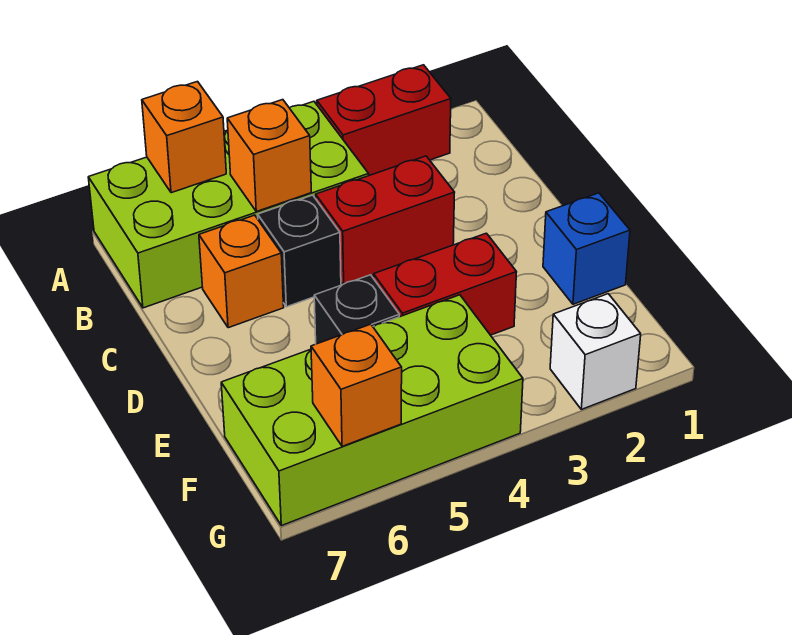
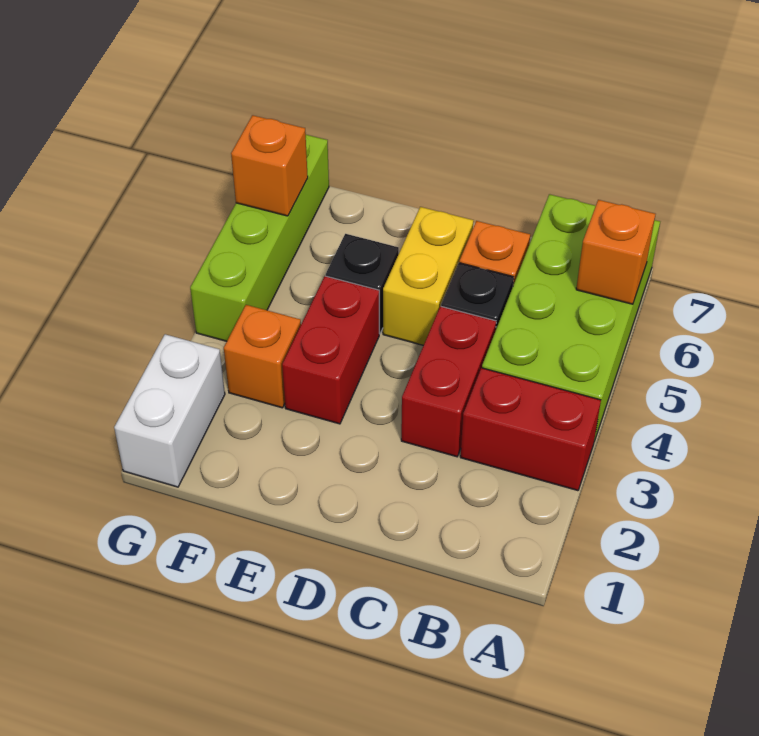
red brick A2:A3 level 1 -> red brick A3:B3 level 1
orange brick B5 level 2 -> orange brick F3 level 1
none -> yellow brick D5:D6 level 1
blue brick E1 level 1 -> none
lime brick F4:G7 level 1 -> lime brick G4:G7 level 1
white brick G2 level 1 -> white brick G1:G2 level 1

